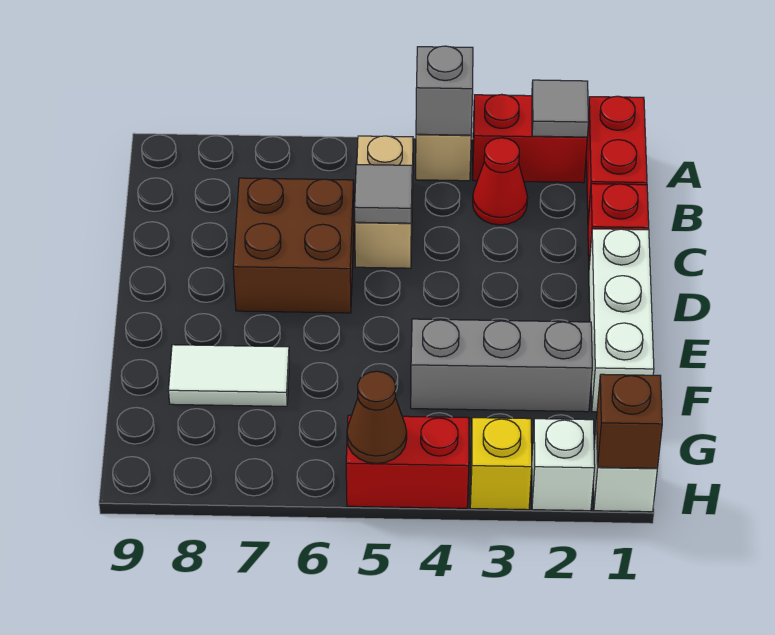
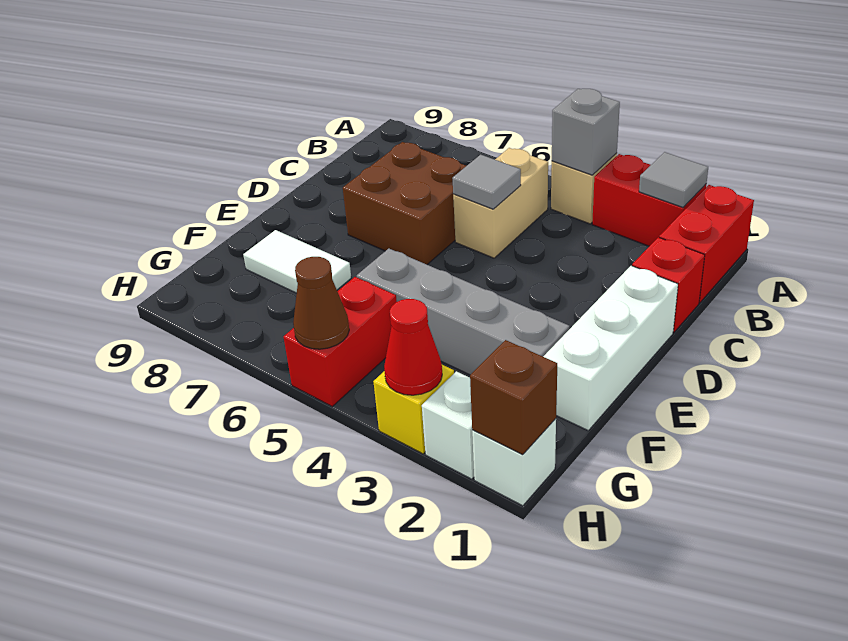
red cone B3 level 1 -> red cone H3 level 2
grey brick F2:F4 level 1 -> grey brick F2:F5 level 1
red brick H4:H5 level 1 -> red brick G5:H5 level 1

